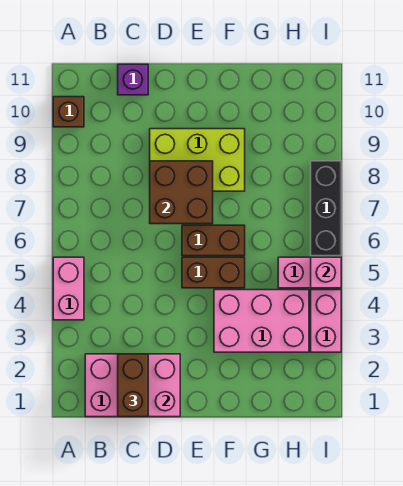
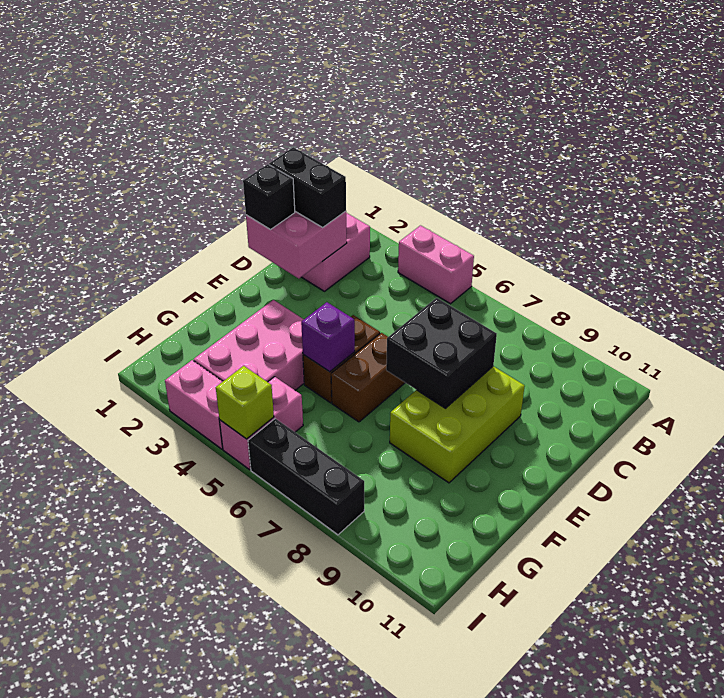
brown brick A10 level 1 -> none
brown brick C1:C2 level 3 -> black brick C1:C2 level 3
purple brick C11 level 1 -> purple brick F5 level 2
none -> black brick D1 level 3
brown brick D7:E8 level 2 -> black brick D7:E8 level 2
pink brick I5 level 2 -> lime brick I5 level 2

